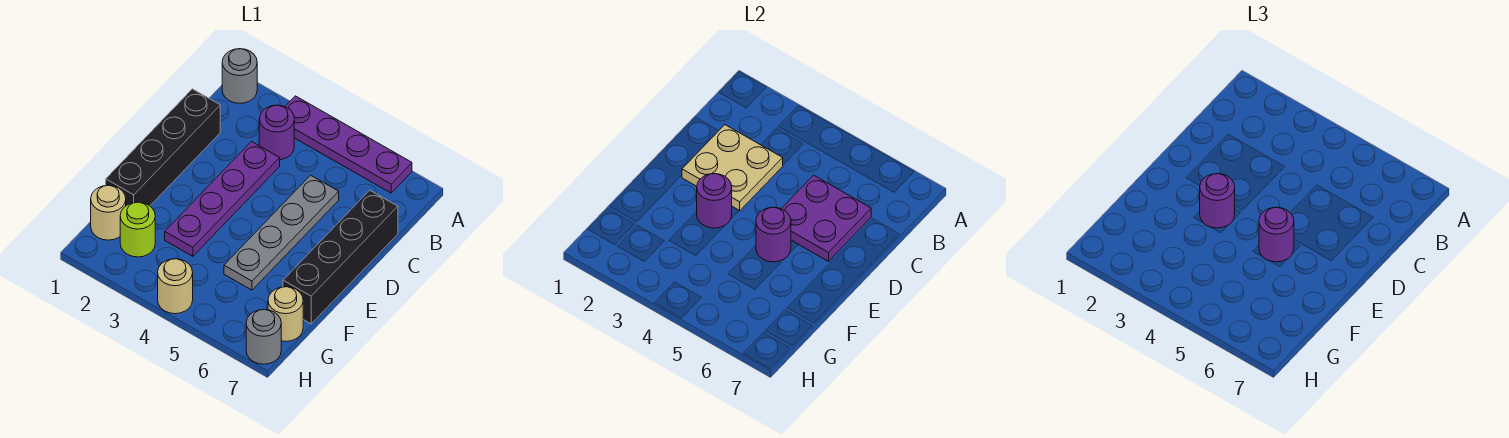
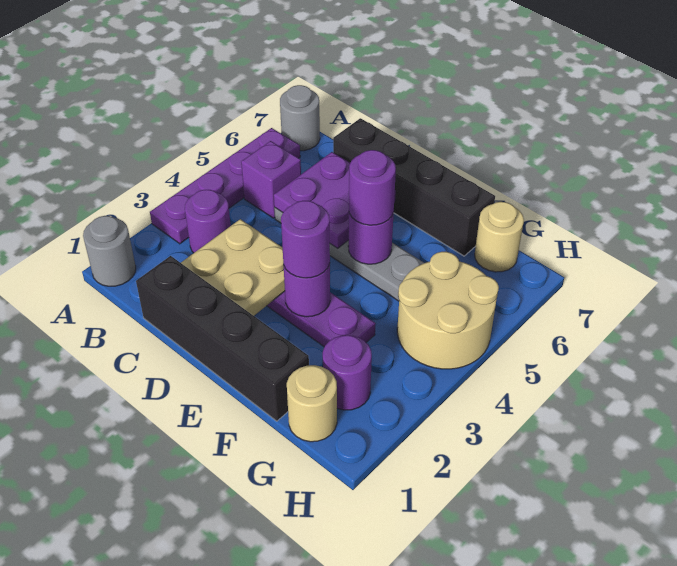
none -> purple brick B5 level 1
lime round brick G2 level 1 -> purple round brick G2 level 1
tan round brick H4 level 1 -> tan round brick G4:H5 level 1
grey round brick H7 level 1 -> grey round brick A7 level 1

